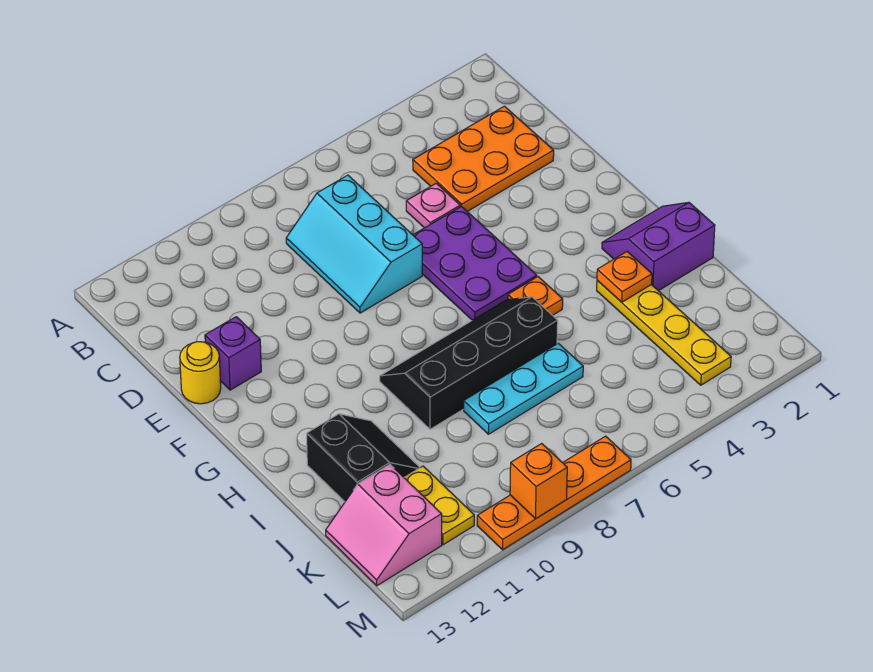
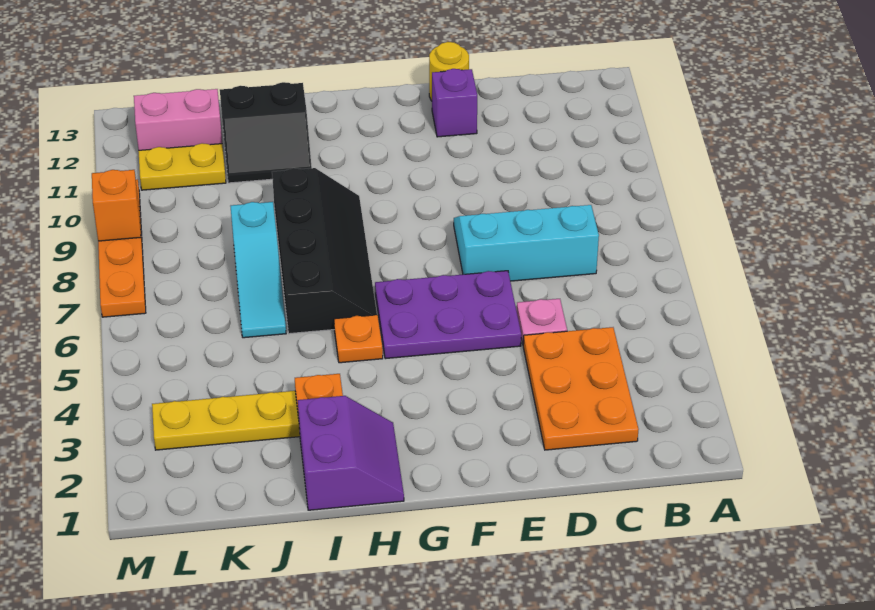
cyan plate J6:J8 level 1 -> cyan slope J6:J8 level 1 top 8

